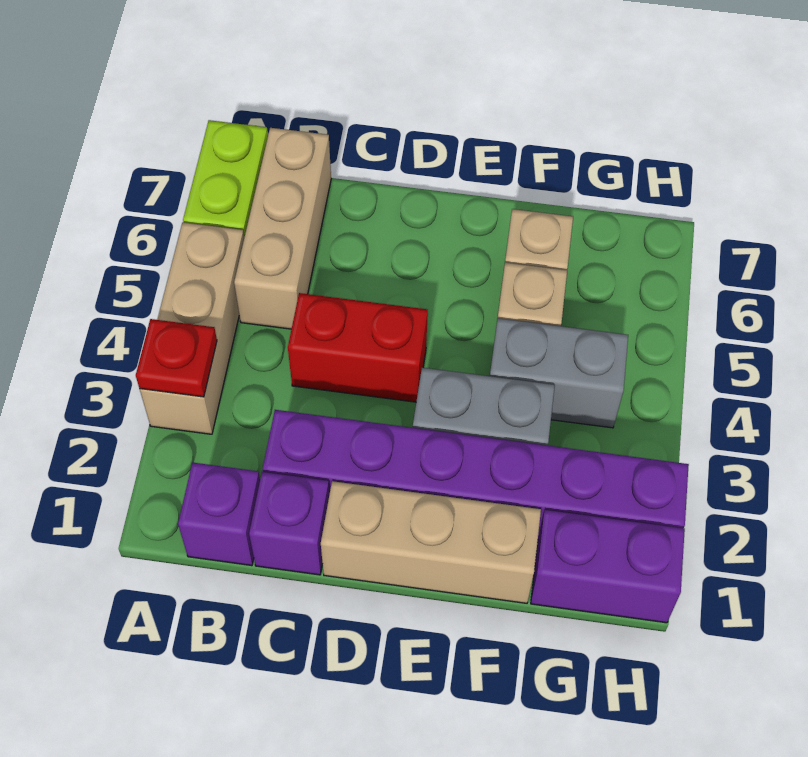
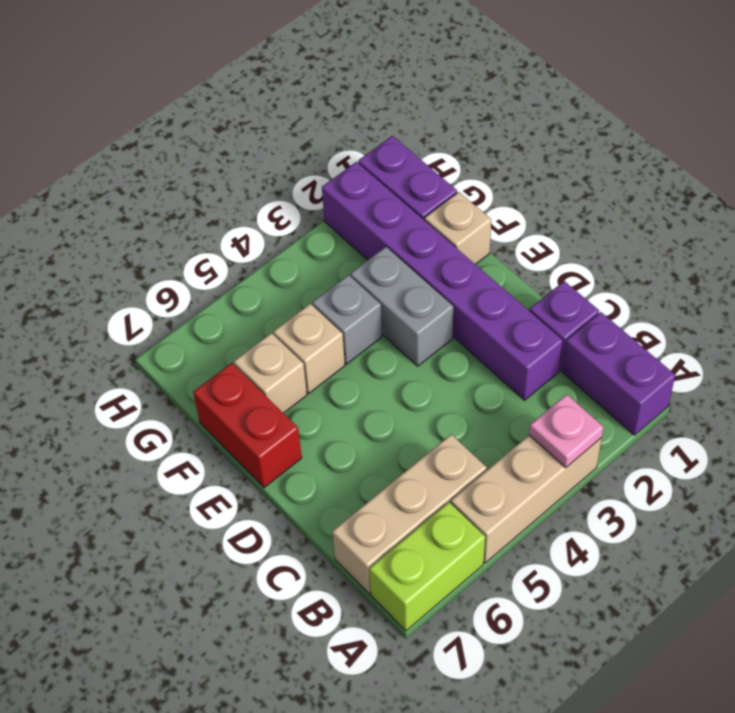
red plate A3 level 2 -> pink plate A3 level 2
purple brick B1 level 1 -> purple brick A1:B1 level 1
red brick C4:D4 level 1 -> red brick E7:F7 level 1
tan brick D1:F1 level 1 -> tan brick F1 level 1
grey brick F4:G4 level 1 -> grey brick F4 level 1

